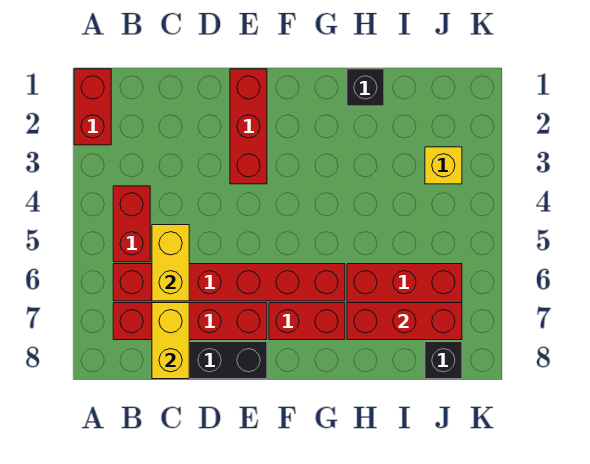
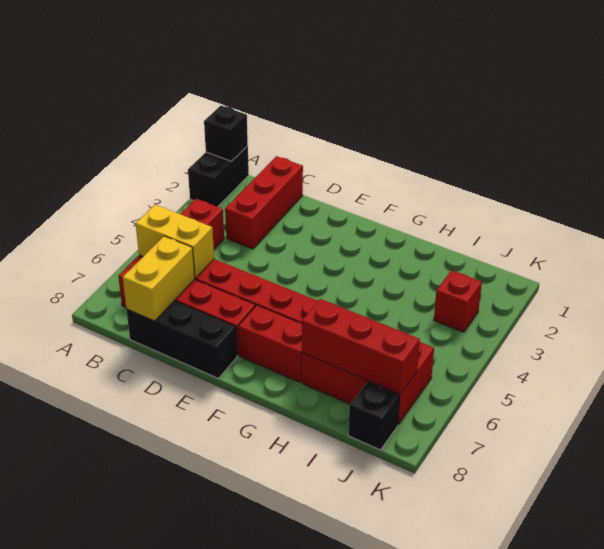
red brick A1:A2 level 1 -> black brick A1:A2 level 1
yellow brick C5:C6 level 2 -> yellow brick B6:C6 level 2
red brick E1:E3 level 1 -> red brick C1:C3 level 1
black brick H1 level 1 -> black brick A1 level 2
yellow brick J3 level 1 -> red brick J3 level 1

